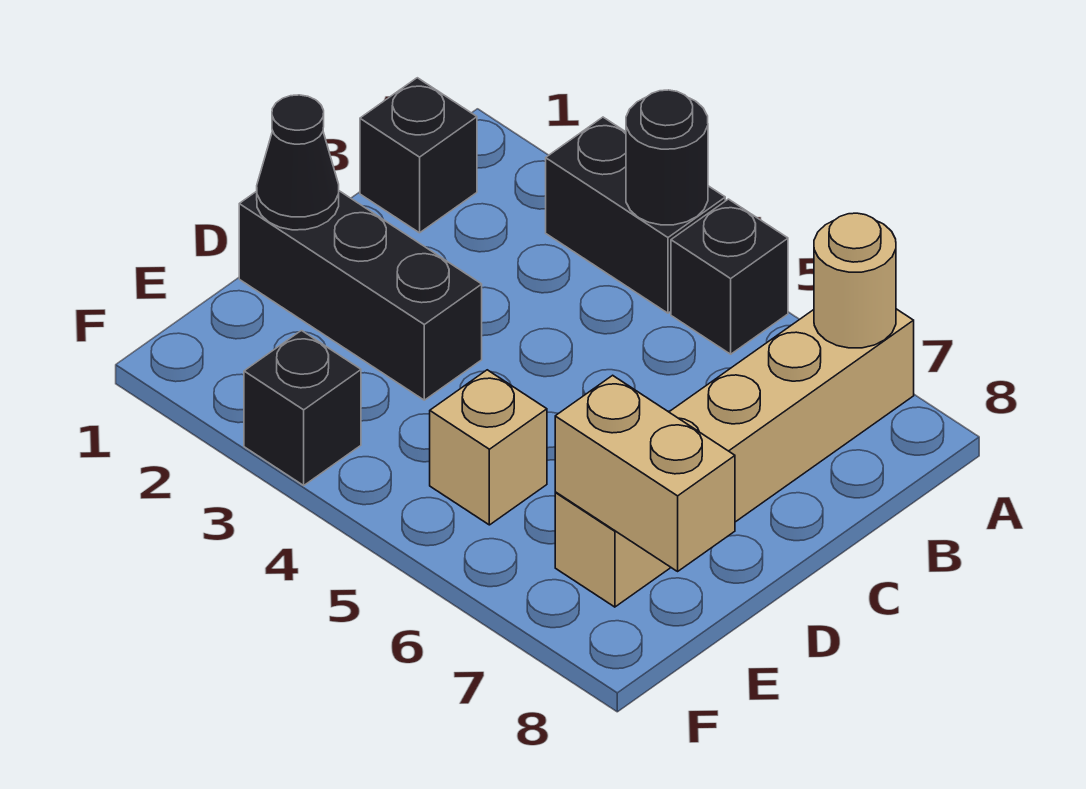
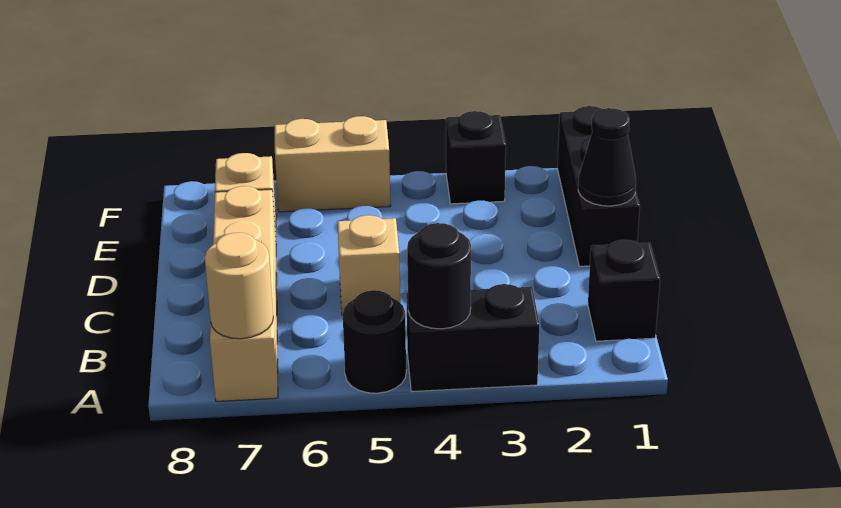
black brick A5 level 1 -> black round brick A5 level 1
black brick D1:D3 level 1 -> black brick D1:F1 level 1
tan brick E5 level 1 -> tan brick C5 level 1
tan brick E7:E8 level 2 -> tan brick F5:F6 level 1

